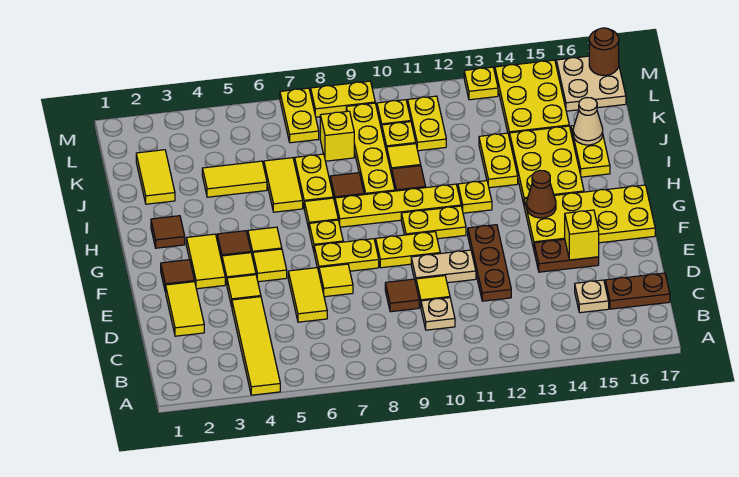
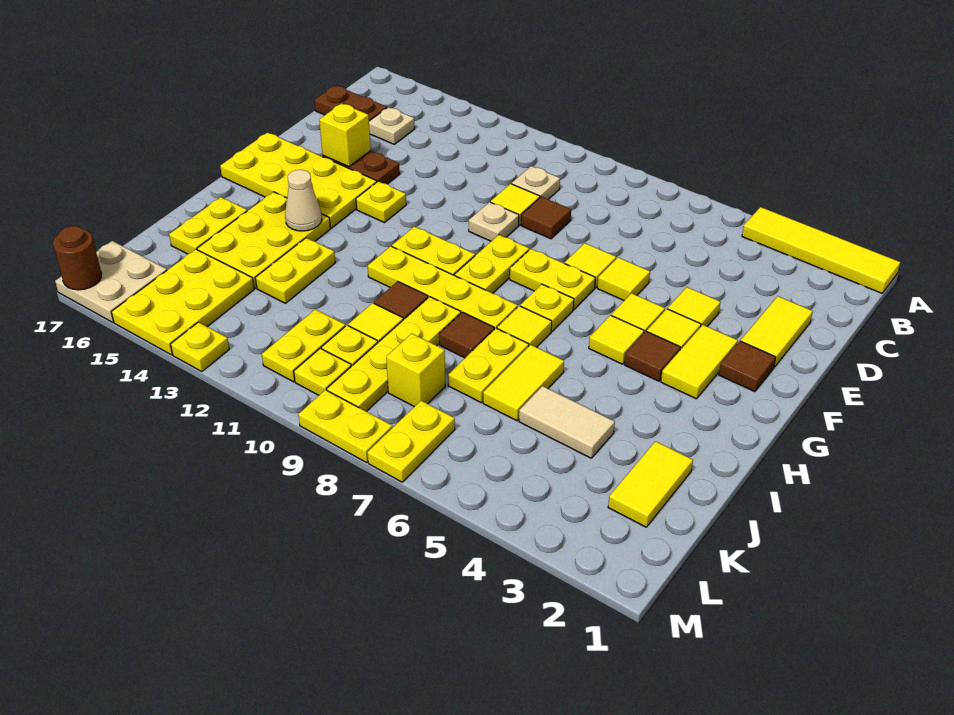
yellow tile A4:D4 level 1 -> yellow tile A1:A4 level 1
yellow tile D6:E6 level 1 -> yellow tile E6 level 1
brown plate D12:F12 level 1 -> none
tan plate E10:E11 level 1 -> tan plate E10 level 1
yellow plate F9:F10 level 1 -> yellow plate F9:G9 level 1
brown cone G14 level 2 -> none
brown tile H2 level 1 -> none
yellow plate H12 level 1 -> yellow plate F13 level 1
yellow tile J4:J5 level 1 -> tan tile J4:J5 level 1
tan cone J16 level 2 -> tan cone H14 level 2

